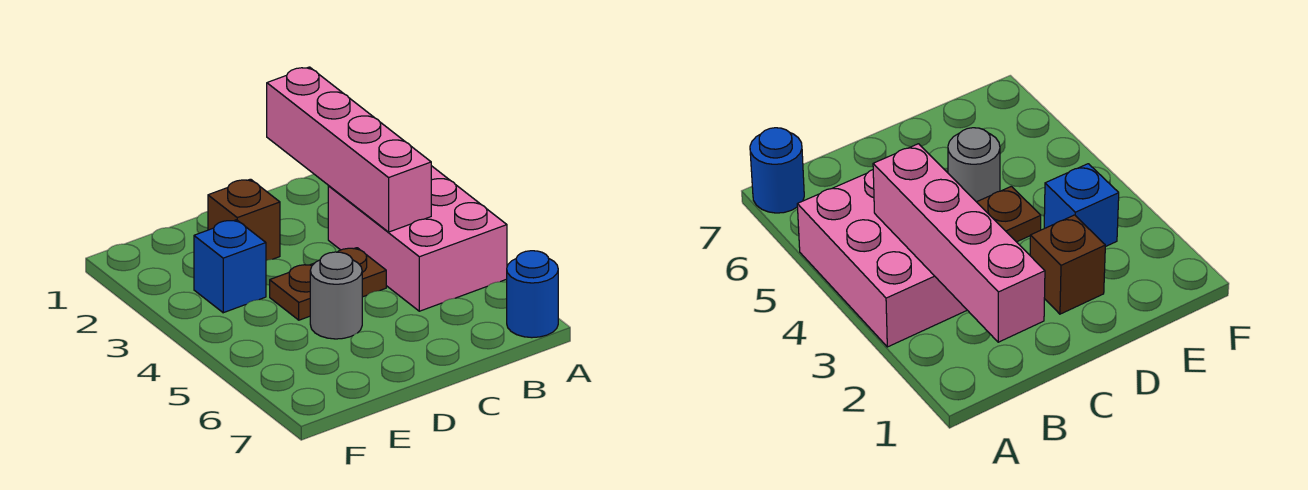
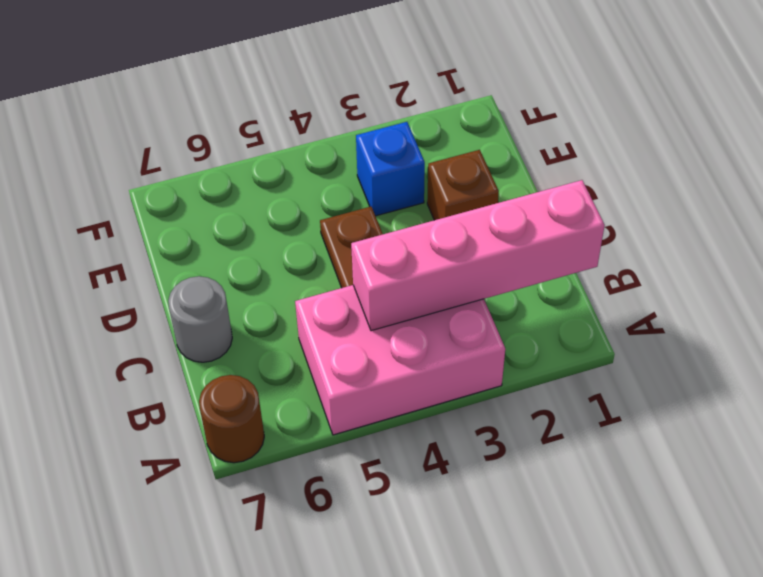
blue round brick A7 level 1 -> brown round brick A7 level 1
grey round brick D5 level 1 -> grey round brick C7 level 1

